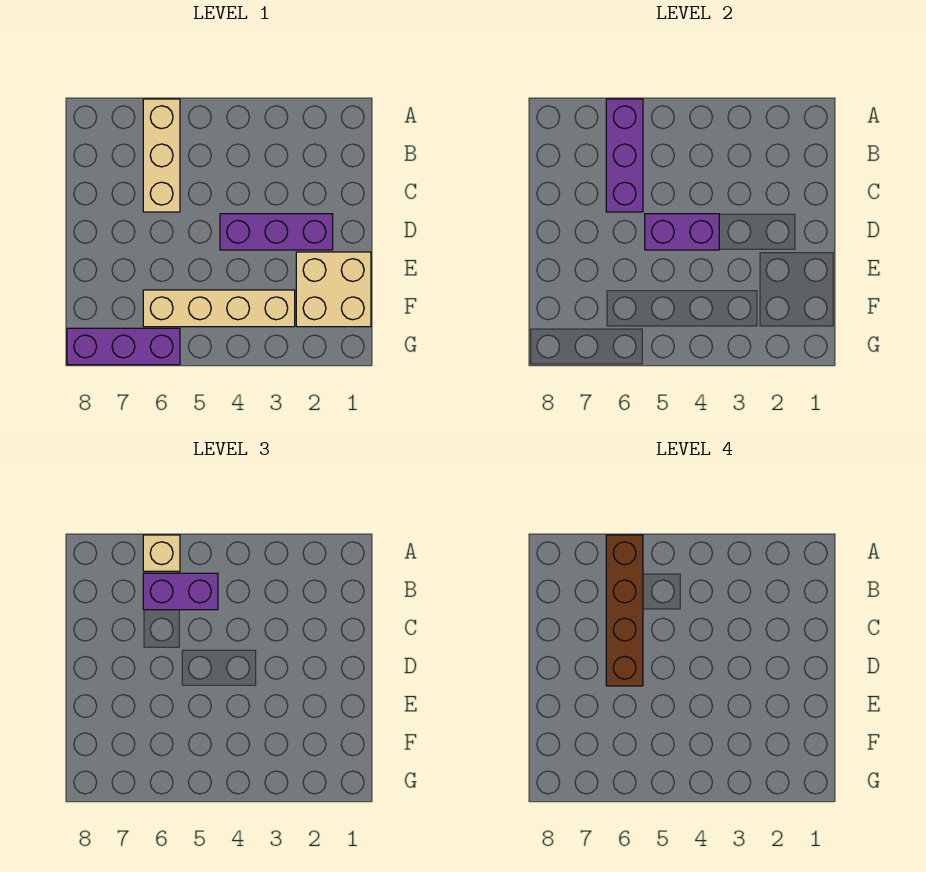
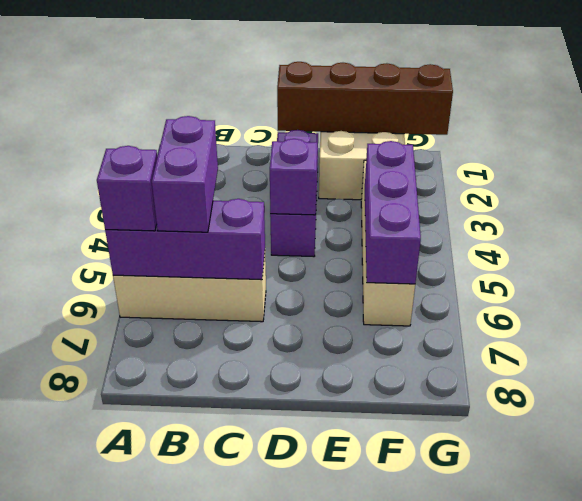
tan brick A6 level 3 -> purple brick A6 level 3
brown brick A6:D6 level 4 -> brown brick D1:G1 level 2
purple brick D4:D5 level 2 -> purple brick D4 level 2
purple brick G6:G8 level 1 -> purple brick F4:F6 level 2

